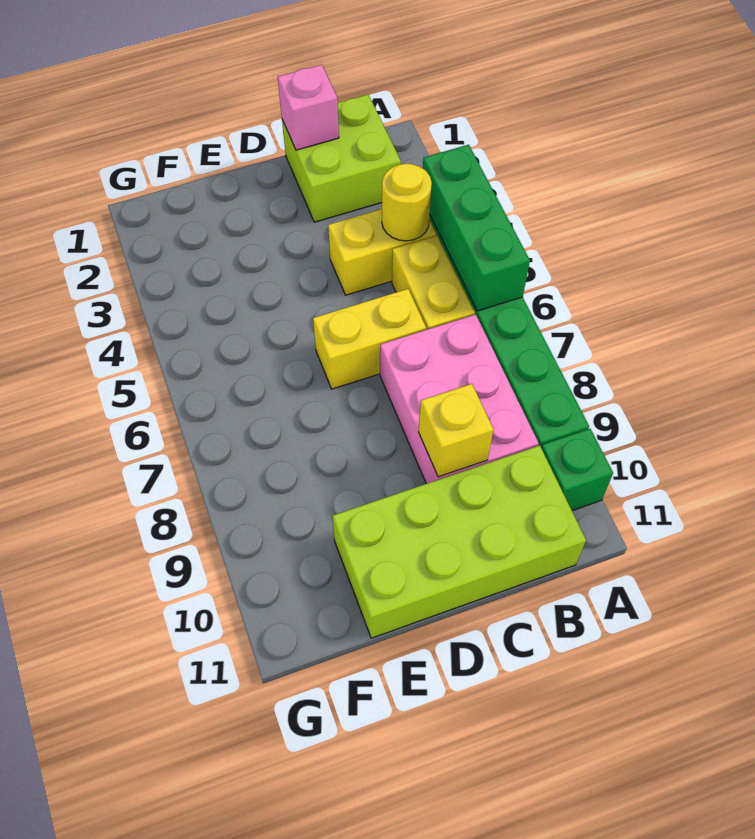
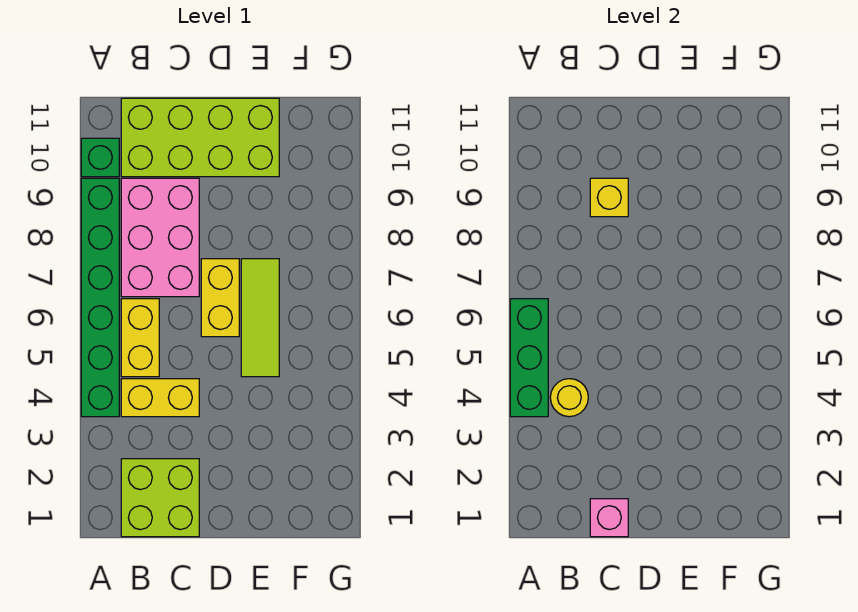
yellow brick C6:D6 level 1 -> yellow brick D6:D7 level 1
none -> lime tile E5:E7 level 1

